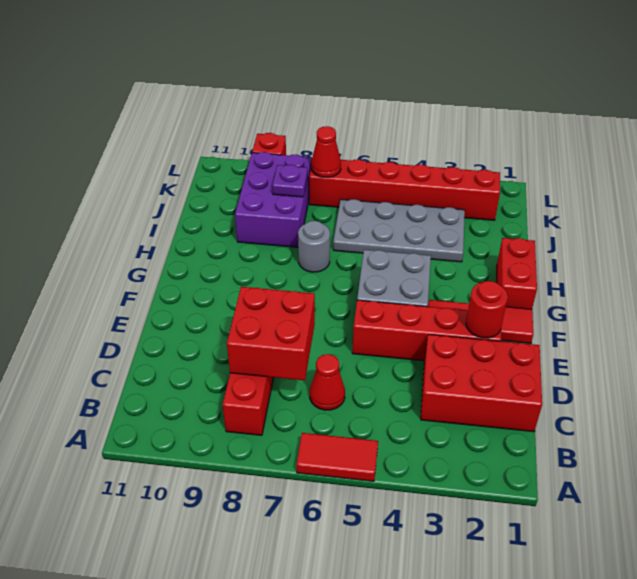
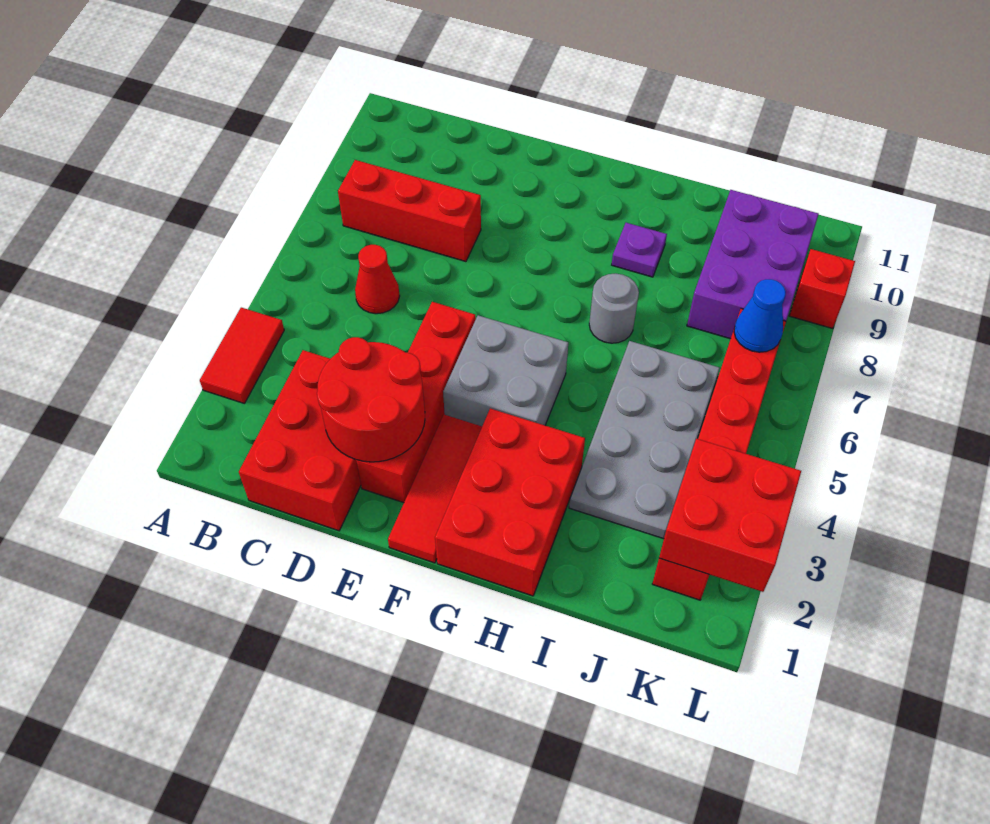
red tile A5:A6 level 1 -> red tile A3:A4 level 1
red brick C7:D8 level 2 -> red brick K2:L3 level 2
red round brick E2 level 2 -> red round brick D2:E3 level 2
red brick G1:H1 level 1 -> red brick G1:H3 level 1
purple brick I8:K9 level 1 -> purple brick J8:K10 level 1
purple plate J8 level 2 -> purple plate H9 level 1
red cone K7 level 2 -> blue cone K7 level 2

